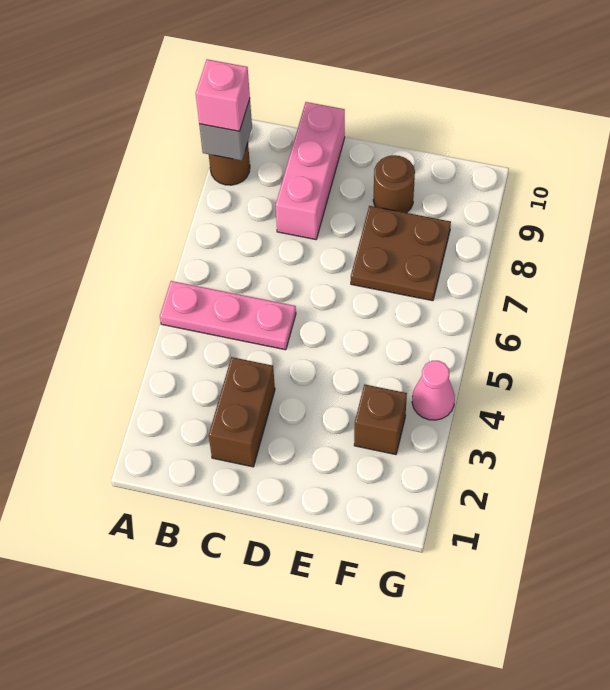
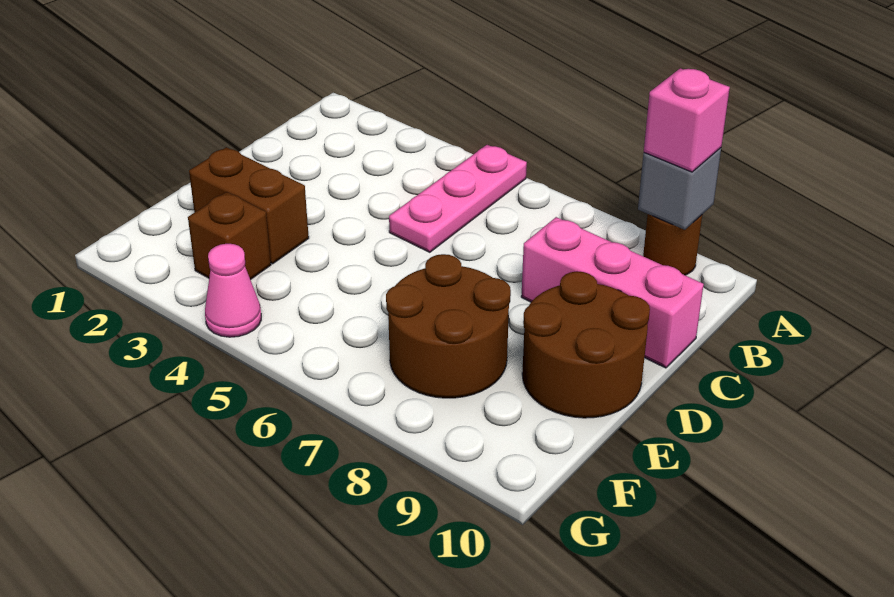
brown brick C2:C3 level 1 -> brown brick E2:E3 level 1
brown plate E7:F8 level 1 -> brown round brick E7:F8 level 1
brown round brick E9 level 1 -> brown round brick D9:E10 level 1

